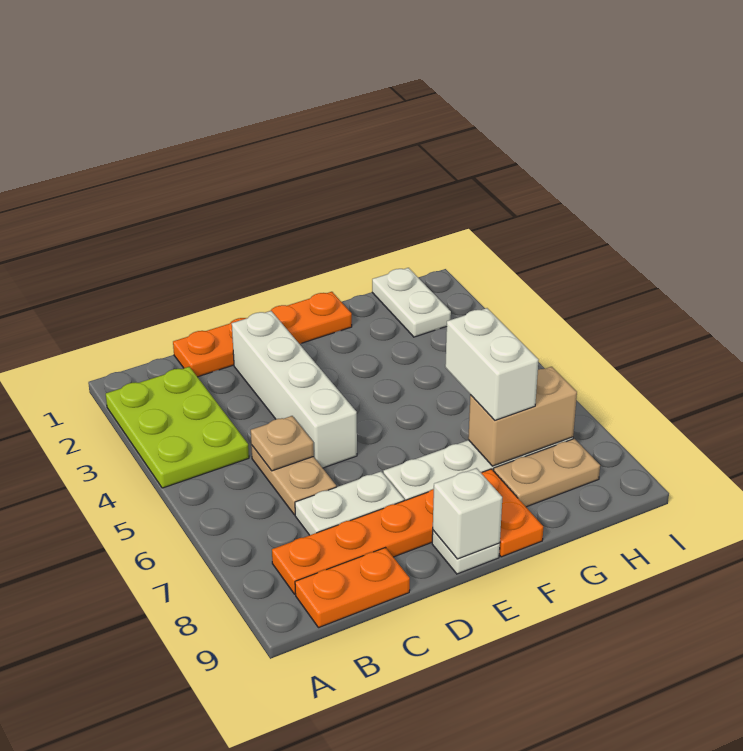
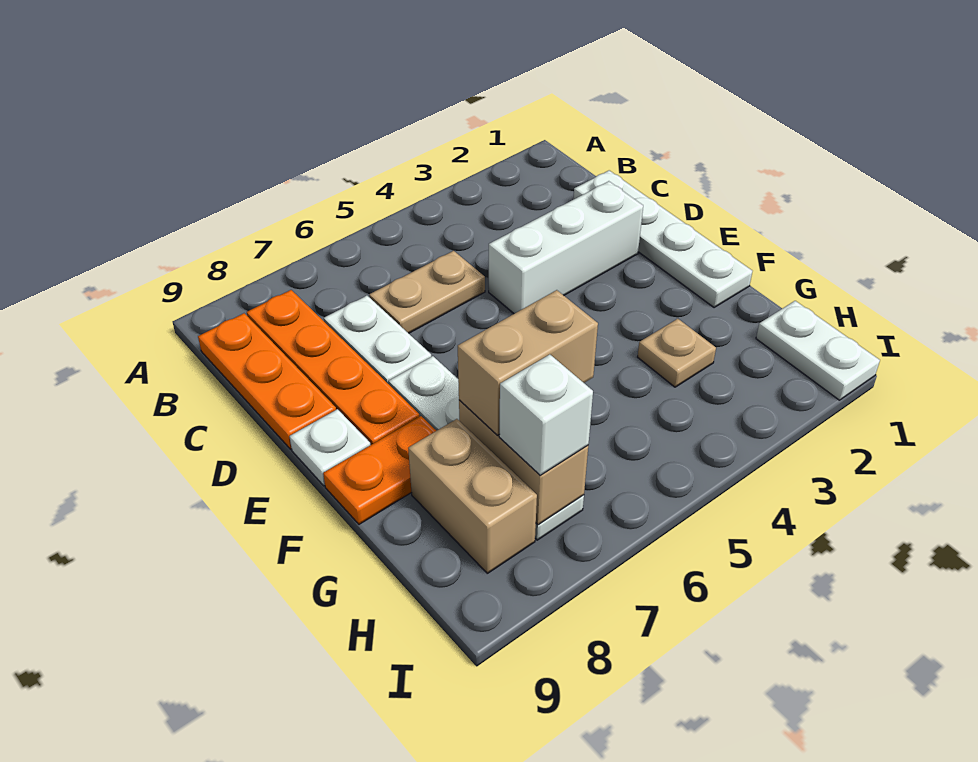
lime plate A2:B4 level 1 -> none
orange plate B9:C9 level 1 -> orange plate B9:D9 level 1
orange plate C1:F1 level 1 -> white plate C1:F1 level 1
tan plate C5 level 2 -> tan plate G3 level 1
white brick D2:D5 level 1 -> white brick D2:D4 level 1
white brick E9 level 2 -> white brick H7 level 3
white brick G6:G7 level 3 -> tan brick G6:G7 level 3
tan plate G8:H8 level 1 -> tan brick G8:H8 level 1
white plate H1:H2 level 1 -> white plate H1:I1 level 1

